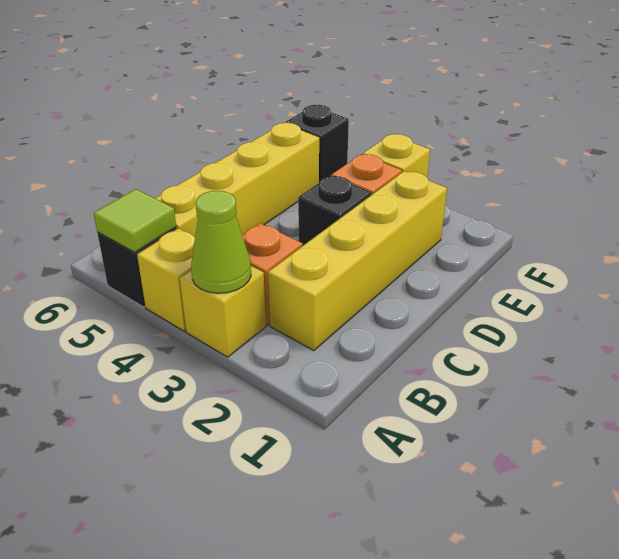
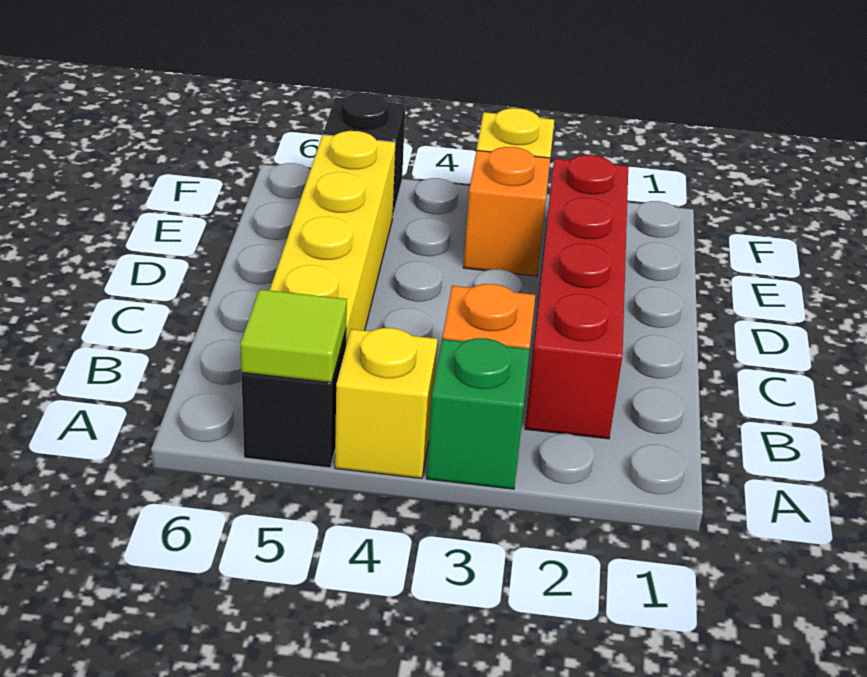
yellow brick A3 level 1 -> green brick A3 level 1
lime cone A3 level 2 -> none
yellow brick B2:E2 level 1 -> red brick B2:E2 level 1
black brick D3 level 1 -> none

